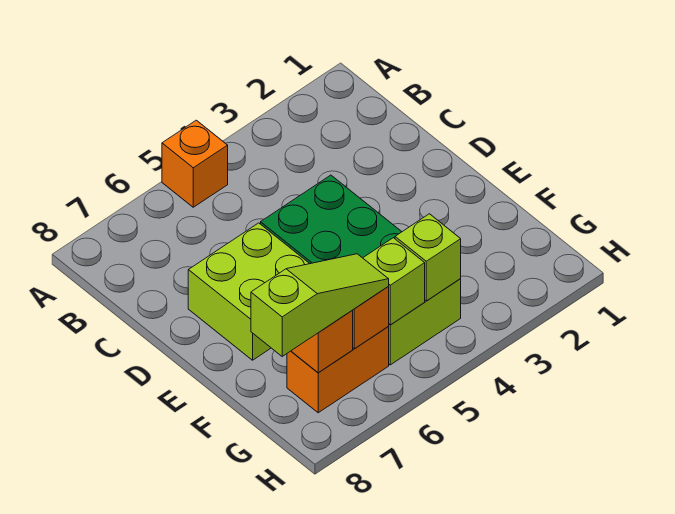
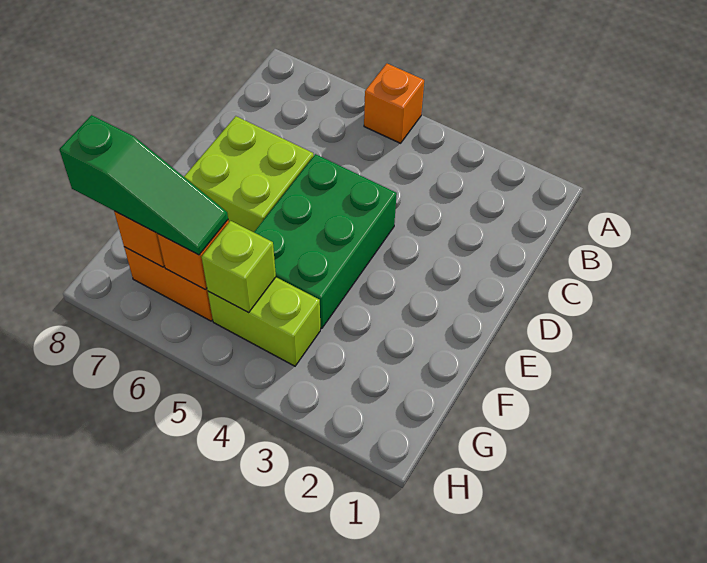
lime brick G4 level 2 -> none
lime slope G6:G8 level 3 top 8 -> green slope G6:G8 level 3 top 8

